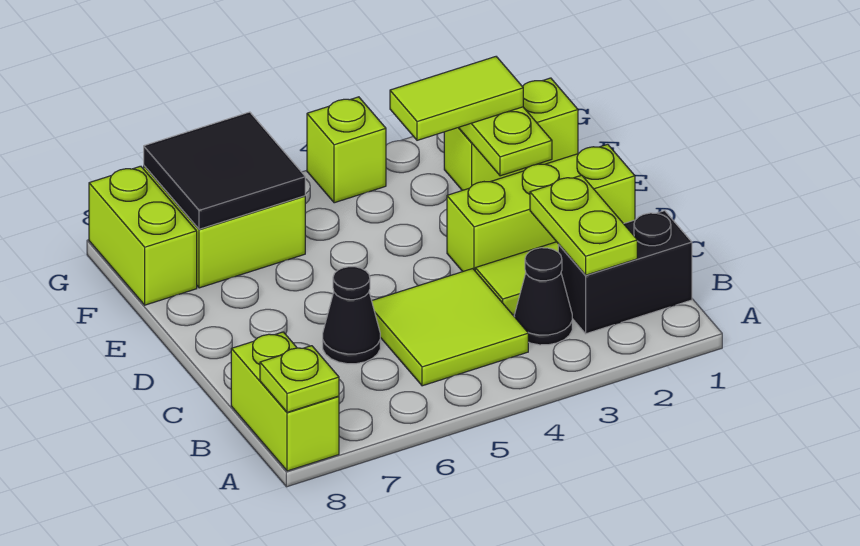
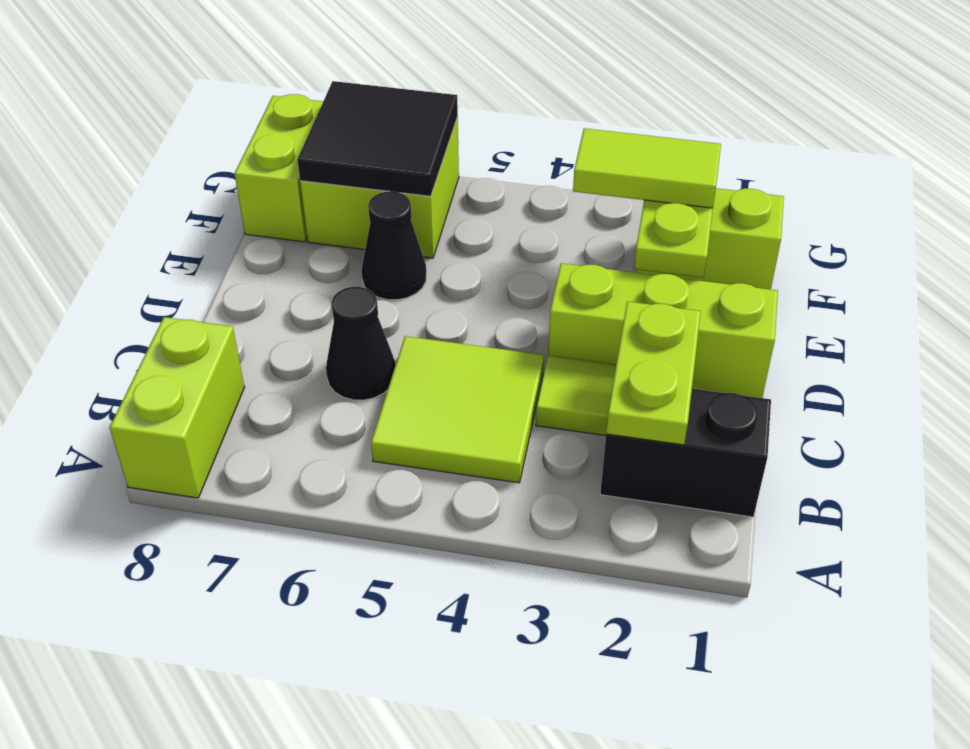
lime plate A8 level 2 -> none
black cone B3 level 1 -> black cone E6 level 1
lime brick G4 level 1 -> none

